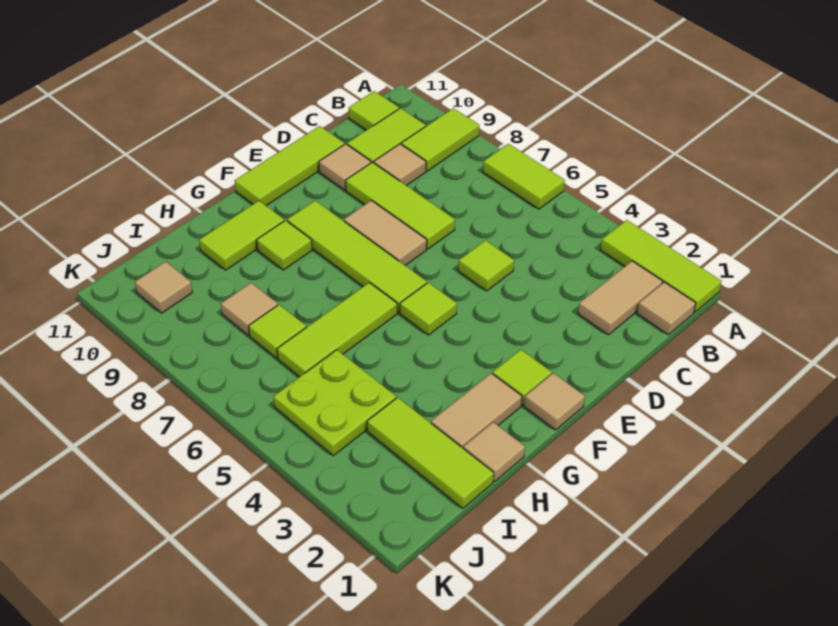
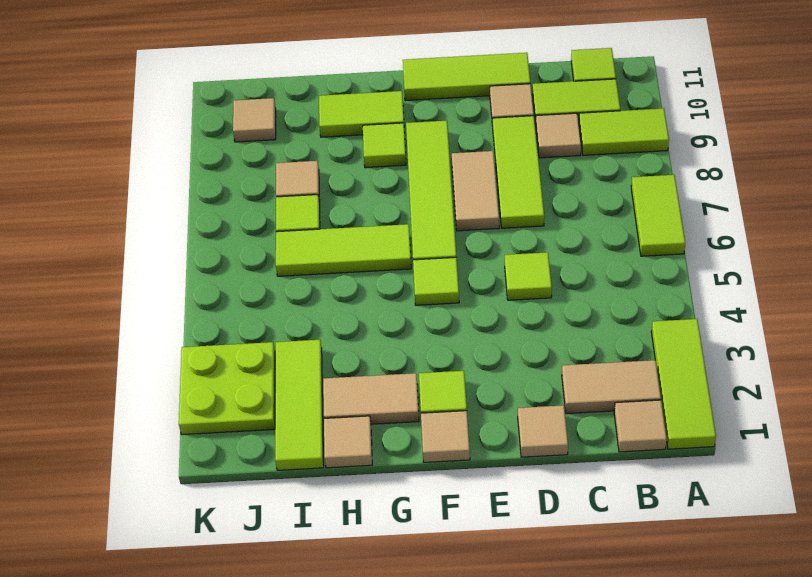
none -> tan tile D1 level 1
lime plate I4:J5 level 1 -> lime plate J2:K3 level 1

